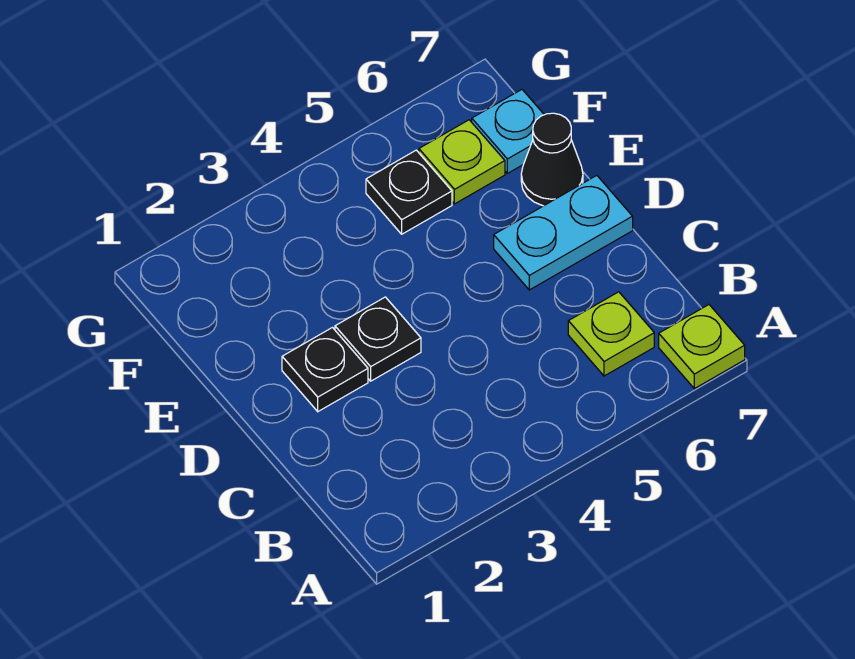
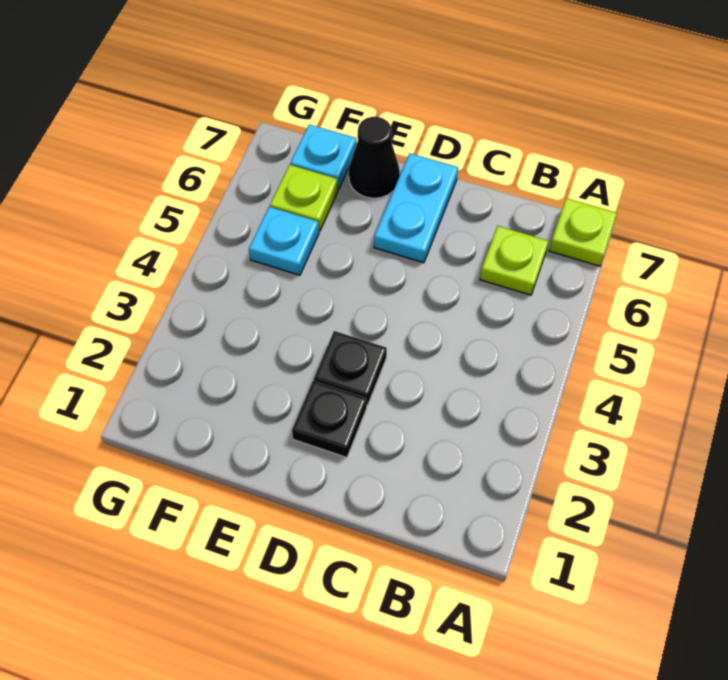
black plate F5 level 1 -> cyan plate F5 level 1

